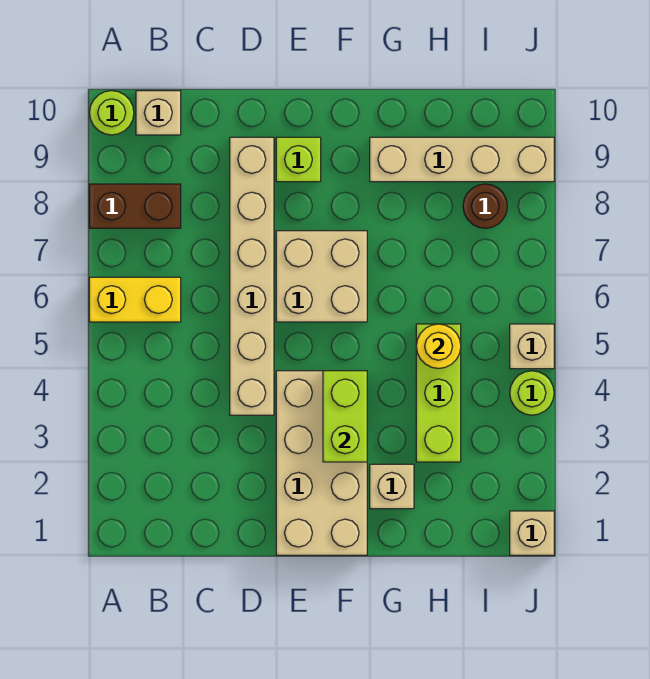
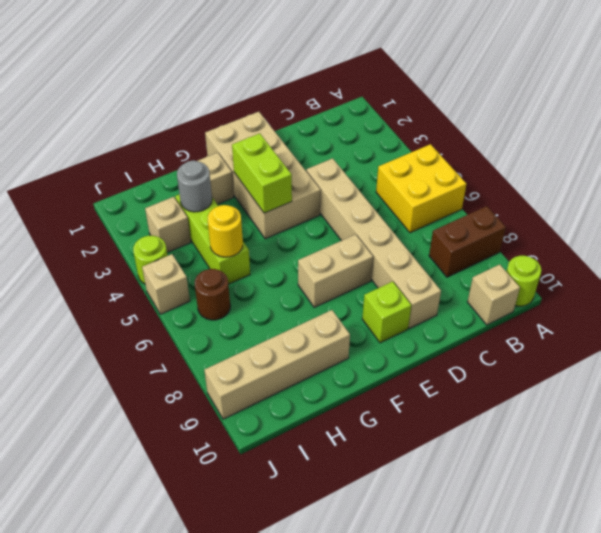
yellow brick A6:B6 level 1 -> yellow brick A5:B6 level 1
tan brick E6:F7 level 1 -> tan brick E7:F7 level 1
none -> grey round brick H3 level 2
brown round brick I8 level 1 -> brown round brick I6 level 1
tan brick J1 level 1 -> tan brick I3 level 1

